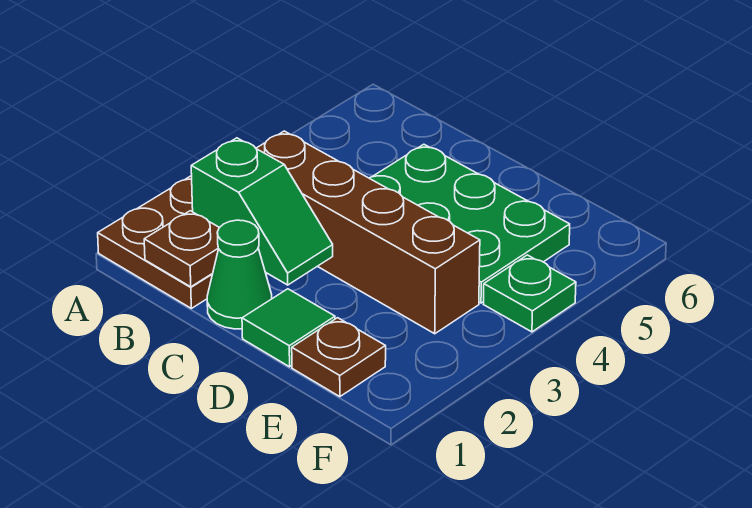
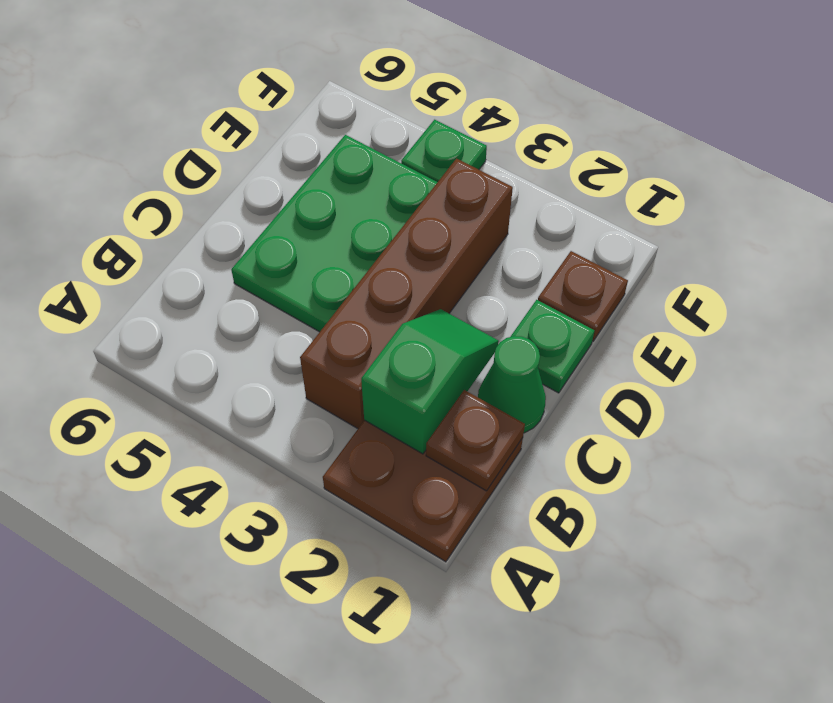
green tile D1 level 1 -> green plate D1 level 1

